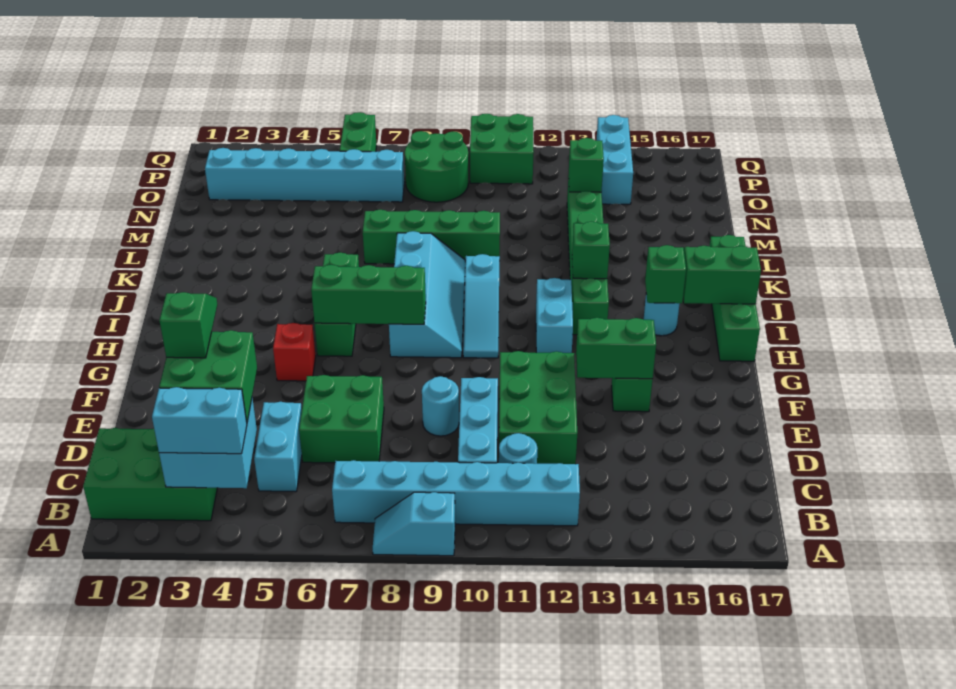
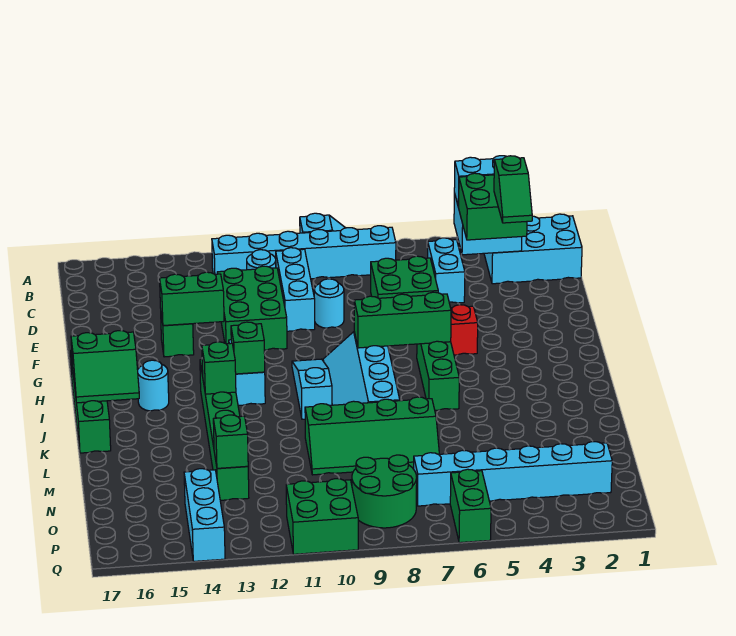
green brick B1:C3 level 1 -> cyan brick B1:C3 level 1
green brick I15 level 2 -> green brick I12 level 2

